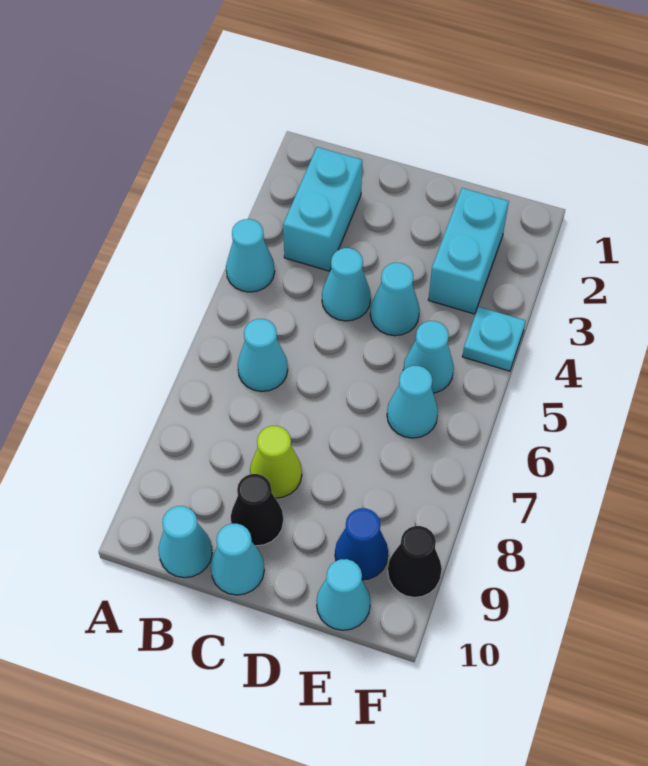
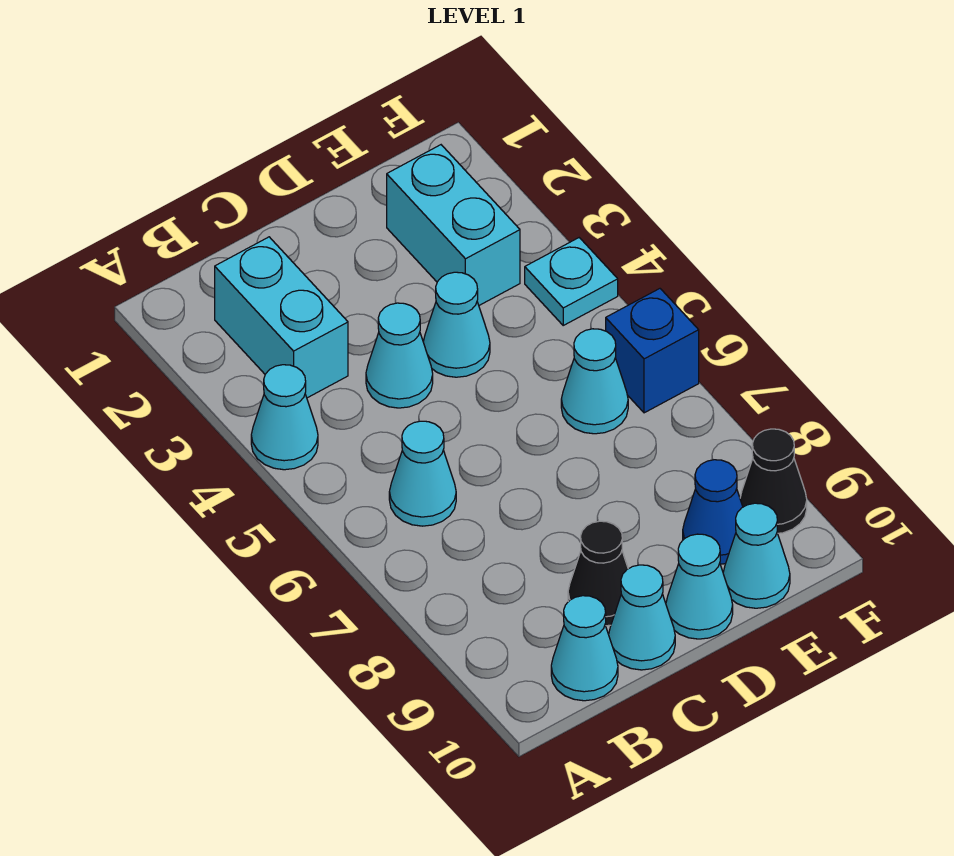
lime cone C8 level 1 -> none
cyan cone E5 level 1 -> cyan cone D10 level 1
none -> blue brick F6 level 1

